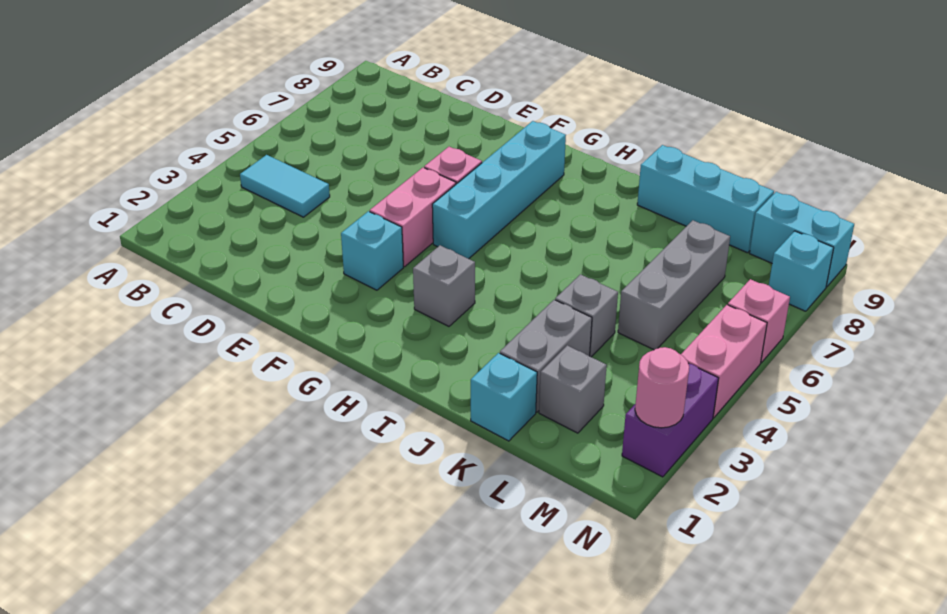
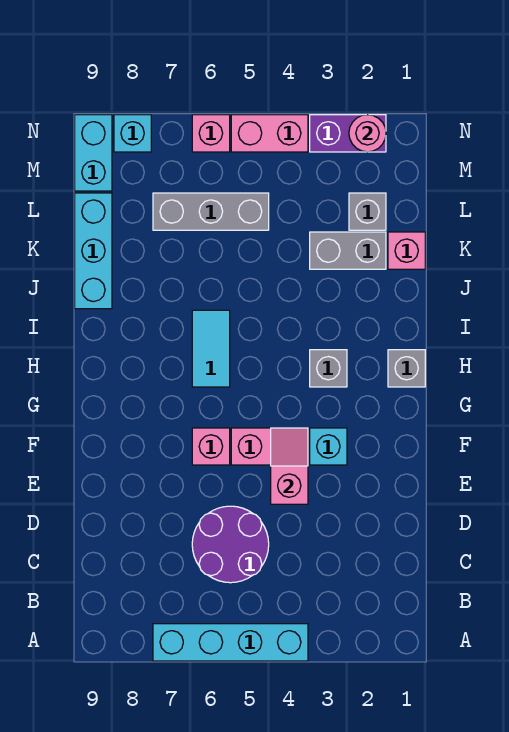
cyan tile B4:C4 level 1 -> cyan tile H6:I6 level 1
none -> purple round brick C5:D6 level 1
none -> pink slope E4:F4 level 2 top E
cyan brick G5:G8 level 1 -> cyan brick A4:A7 level 1
cyan brick K1 level 1 -> pink brick K1 level 1
grey brick K4 level 1 -> grey brick H1 level 1

